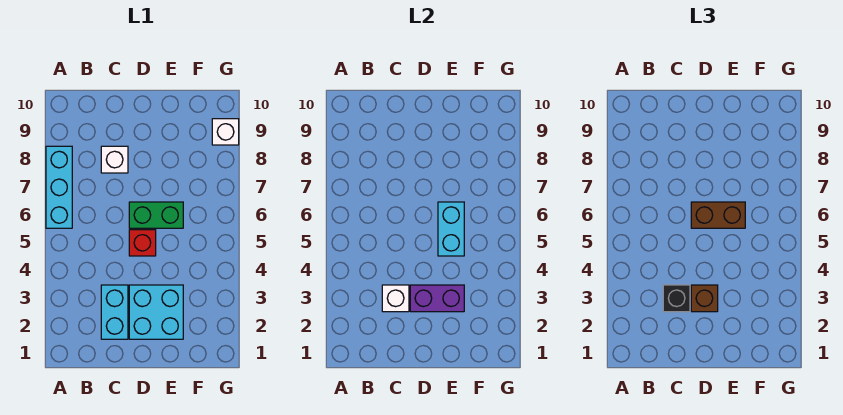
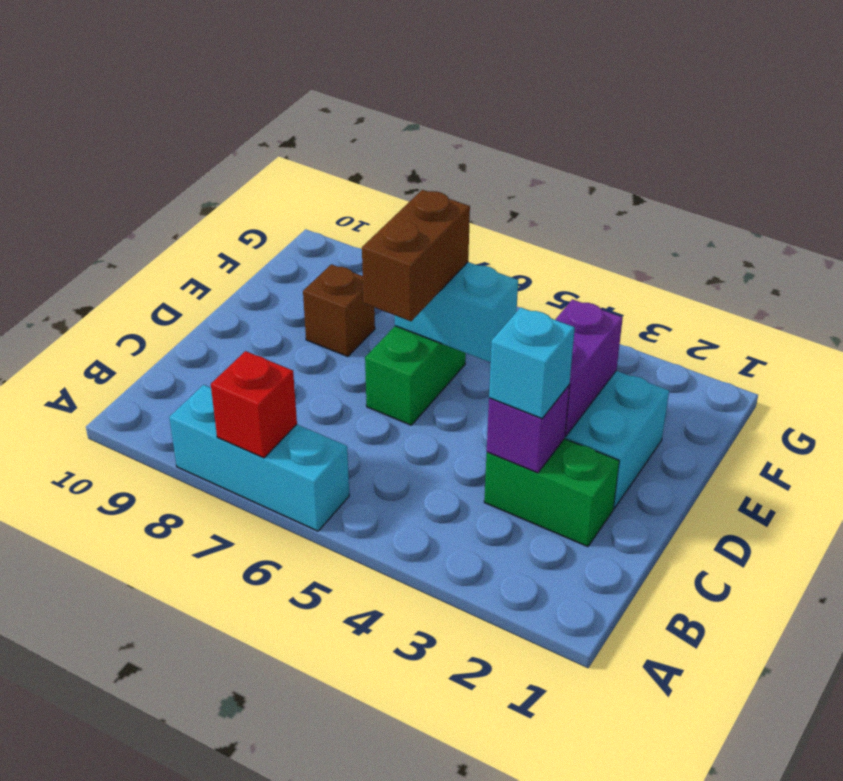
cyan brick C2:C3 level 1 -> green brick C2:C3 level 1
white brick C3 level 2 -> purple brick C3 level 2
black brick C3 level 3 -> cyan brick C3 level 3
white brick C8 level 1 -> none
brown brick D3 level 3 -> brown brick E8 level 1
red brick D5 level 1 -> red brick A7 level 2
white brick G9 level 1 -> none

